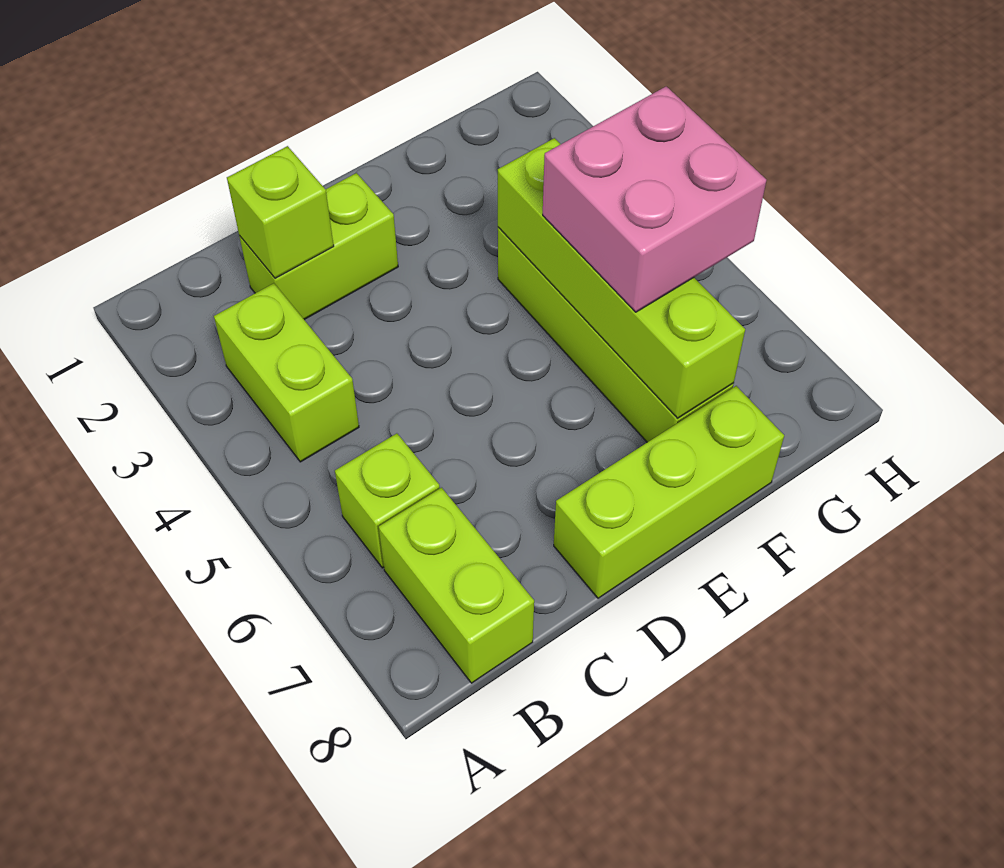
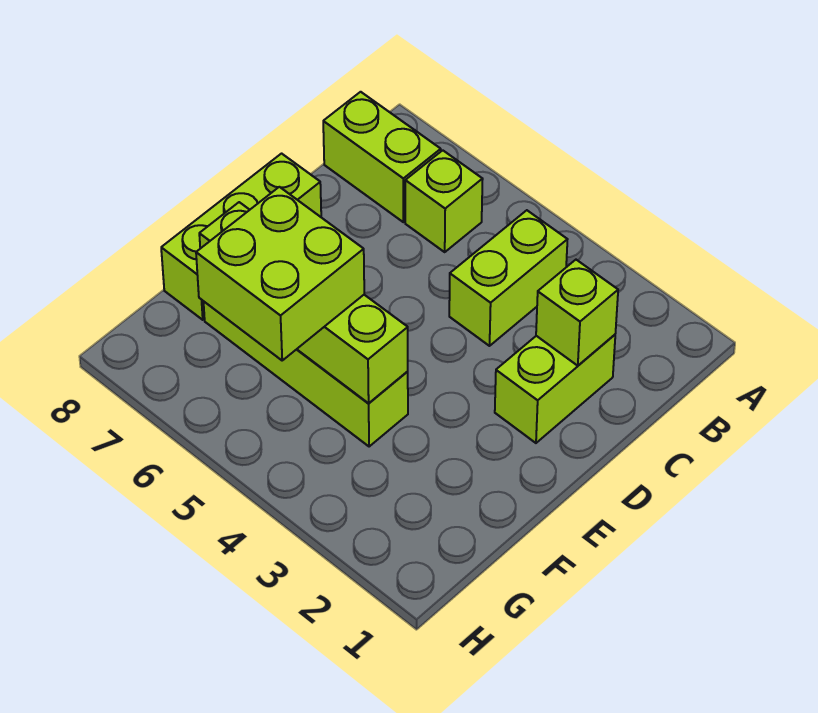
lime brick B3:B4 level 1 -> lime brick B4:C4 level 1
pink brick F5:G6 level 3 -> lime brick F5:G6 level 3

